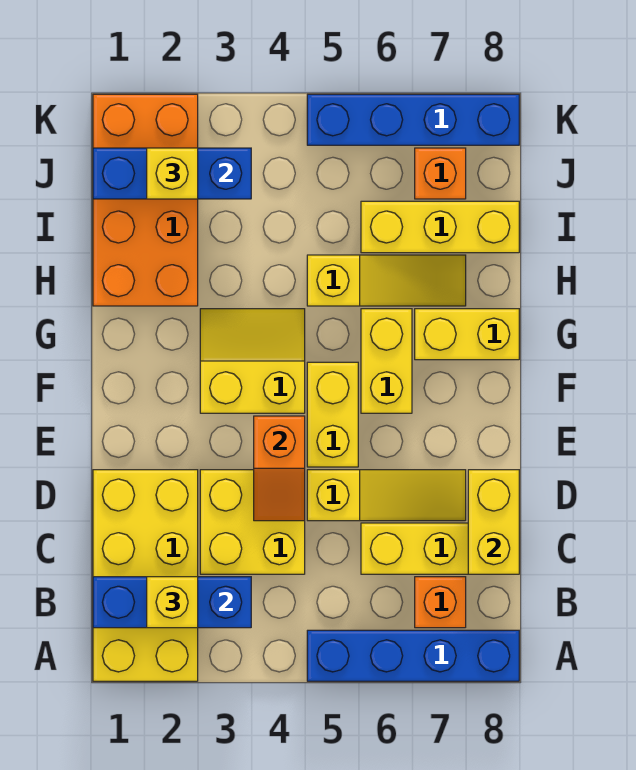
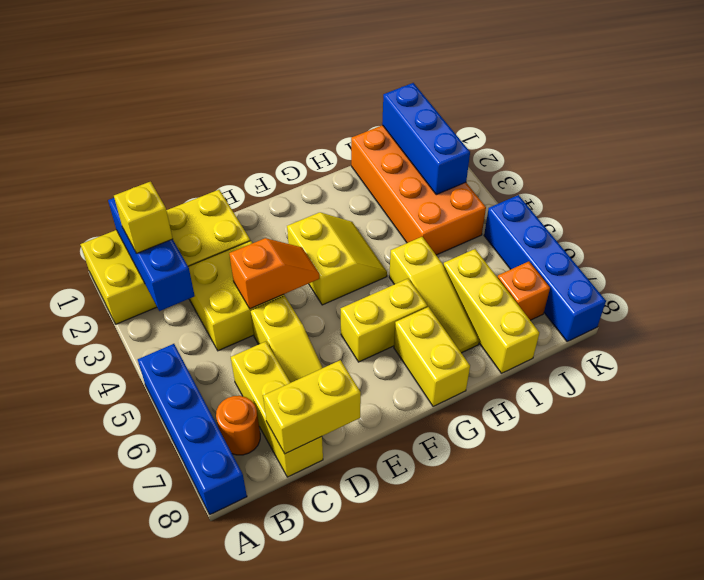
orange brick B7 level 1 -> orange round brick B7 level 1
orange slope D4:E4 level 2 top E -> orange slope D4:E4 level 2 top D
yellow brick E5:F5 level 1 -> none
orange brick H1:K2 level 1 -> orange brick I1:J4 level 1
yellow brick J2 level 3 -> none

